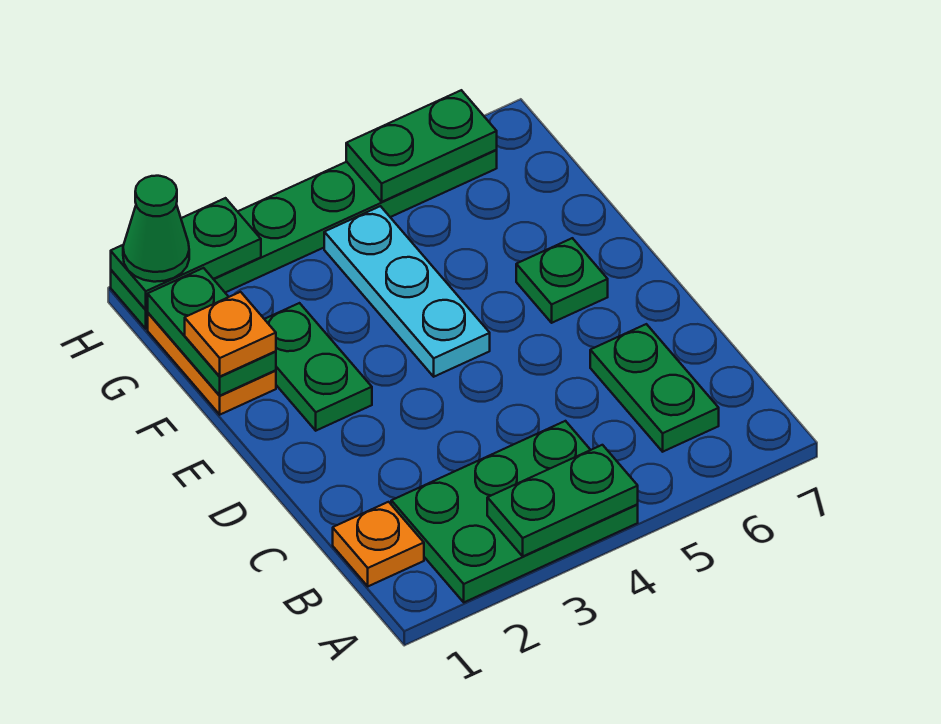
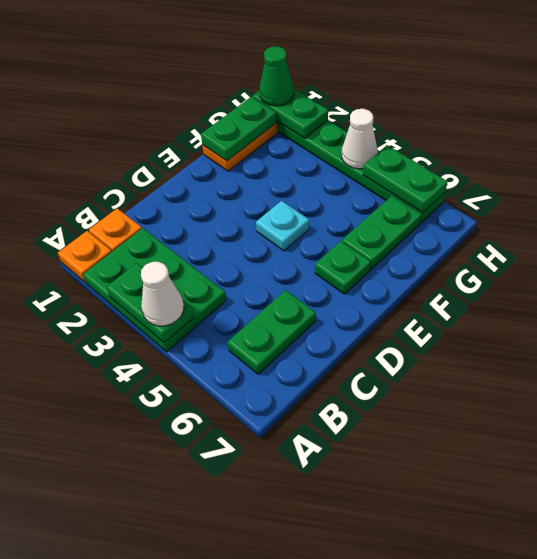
none -> white cone A4 level 3
green plate E2:F2 level 1 -> green plate F6:G6 level 1
cyan plate E4:G4 level 1 -> cyan plate E4 level 1
orange plate F1 level 3 -> orange plate A1 level 1
none -> white cone H4 level 2

